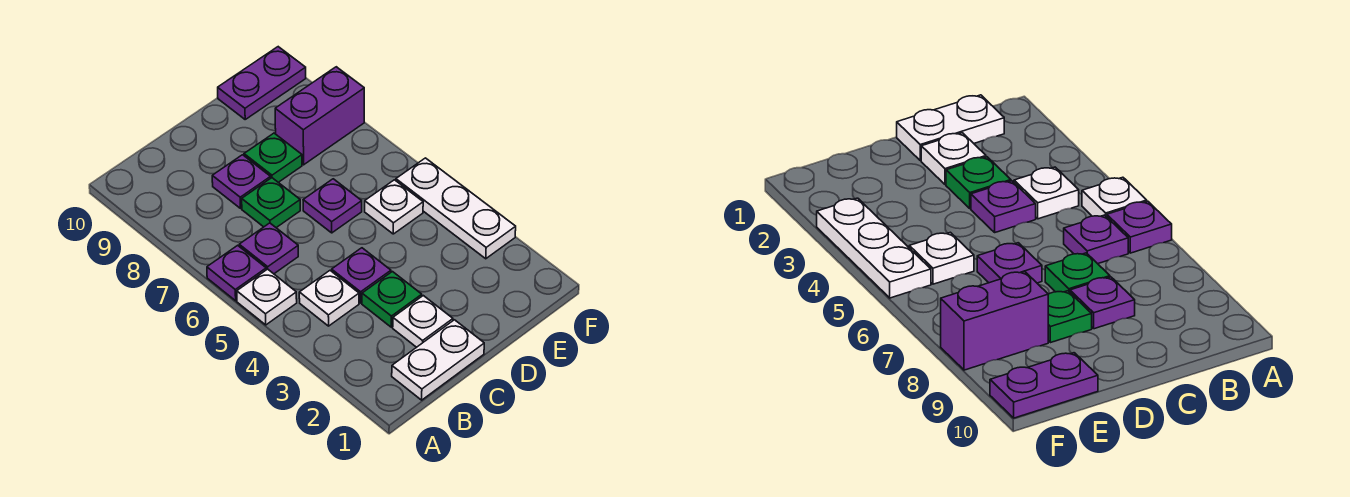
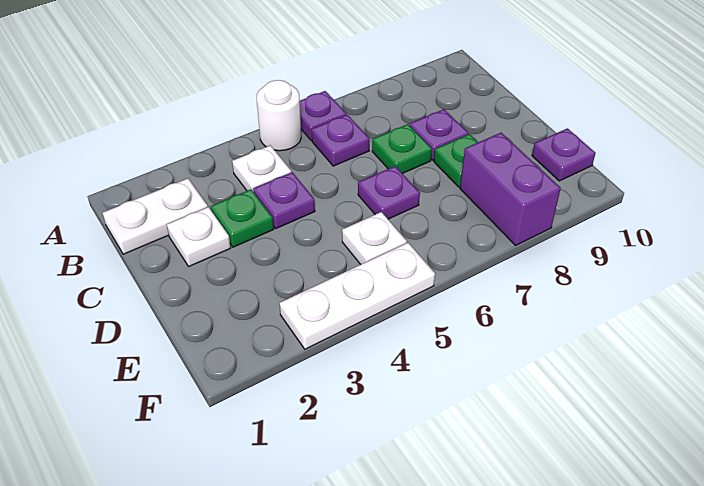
white plate A5 level 1 -> white round brick A5 level 1
white plate B1:C1 level 1 -> white plate B1:B2 level 1
purple plate E10:F10 level 1 -> purple plate E10 level 1

